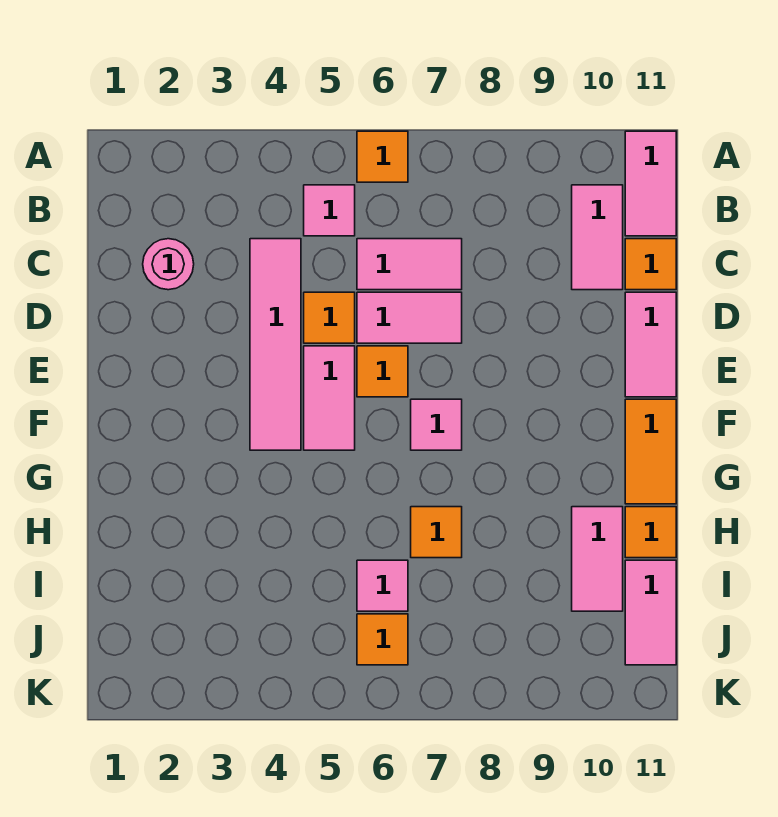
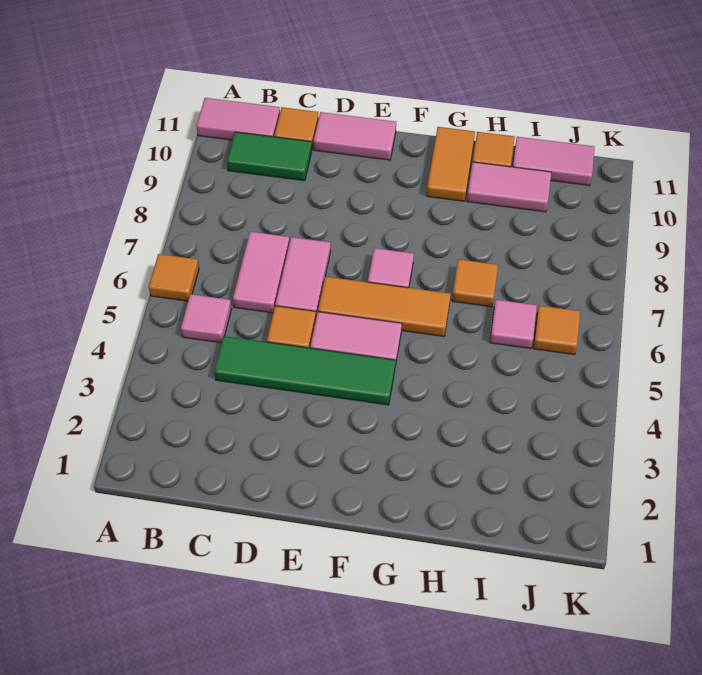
pink tile B10:C10 level 1 -> green tile B10:C10 level 1
pink round brick C2 level 1 -> none
pink tile C4:F4 level 1 -> green tile C4:F4 level 1
orange tile E6 level 1 -> orange tile E6:G6 level 1
orange tile F11:G11 level 1 -> orange tile G10:G11 level 1

